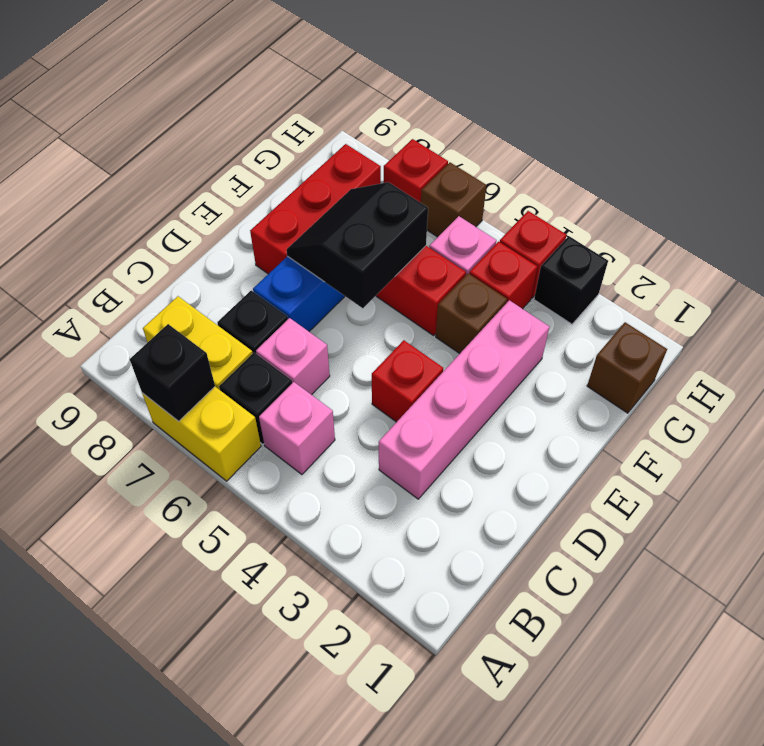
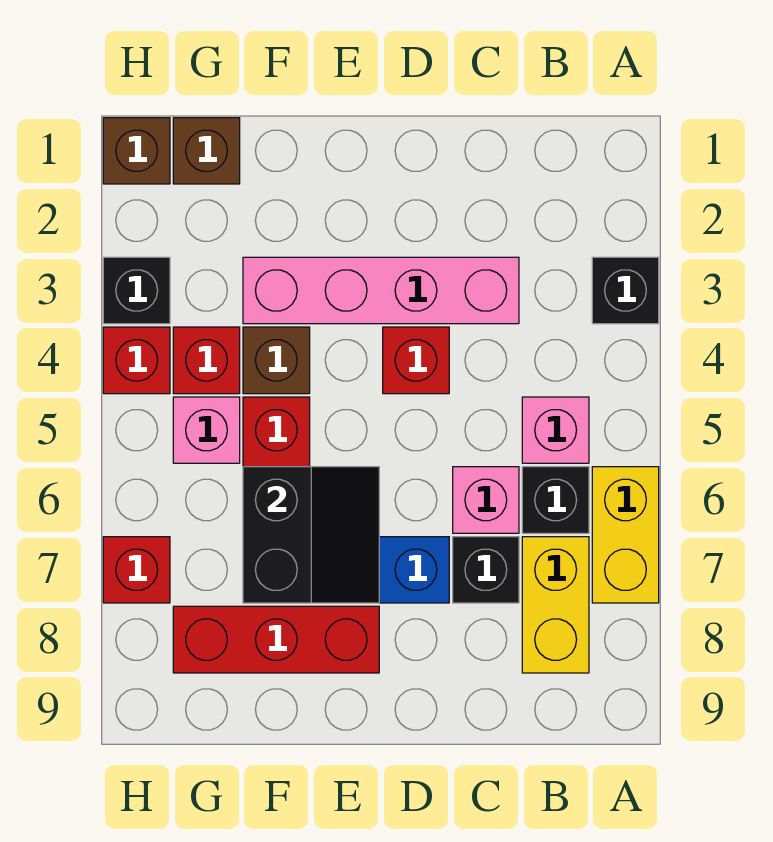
black brick A7 level 2 -> black brick A3 level 1
black slope E6:F7 level 2 top 6 -> black slope E6:F7 level 2 top F
brown brick H6 level 1 -> brown brick H1 level 1

